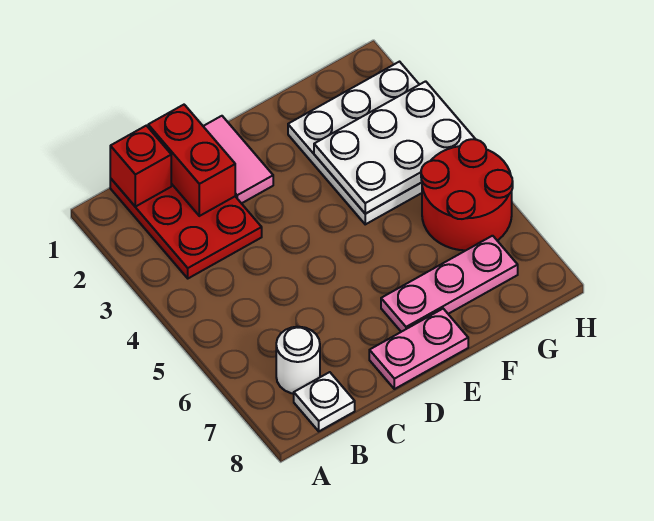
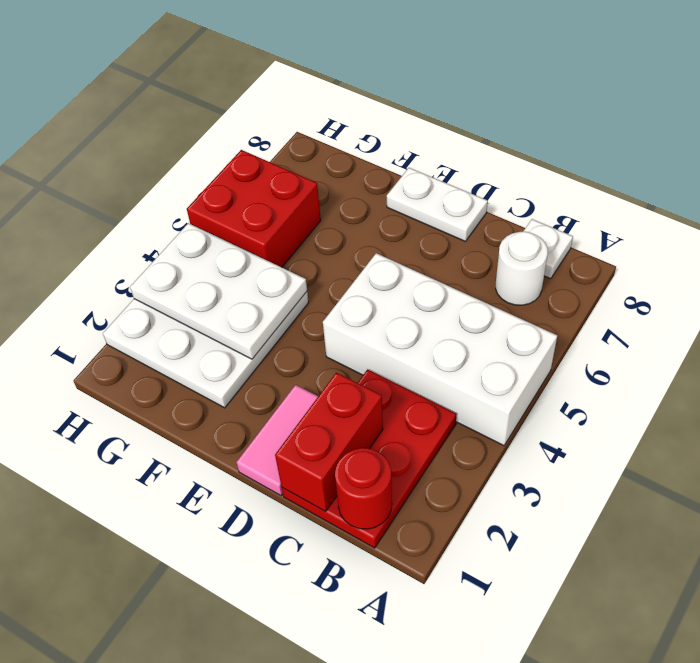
none -> white brick A4:D5 level 1
red brick B1 level 2 -> red round brick B1 level 2
pink plate D8:E8 level 1 -> white plate D8:E8 level 1
pink plate E7:G7 level 1 -> none
red round brick G5:H6 level 1 -> red brick G5:H6 level 1

